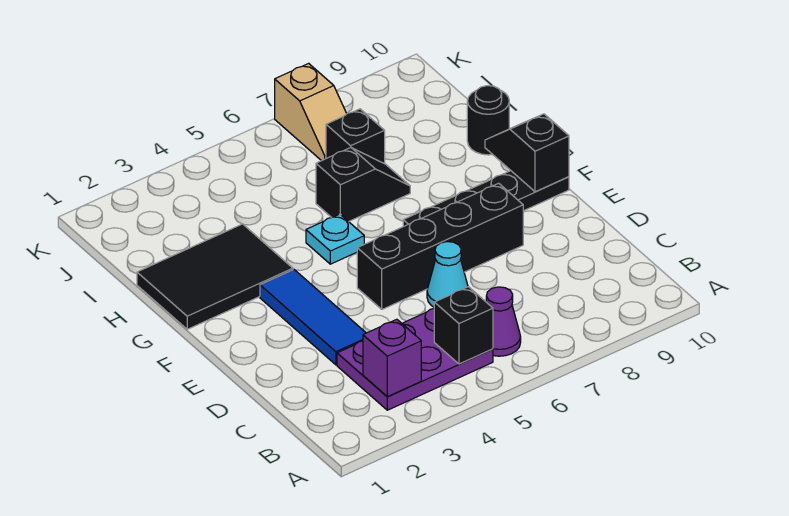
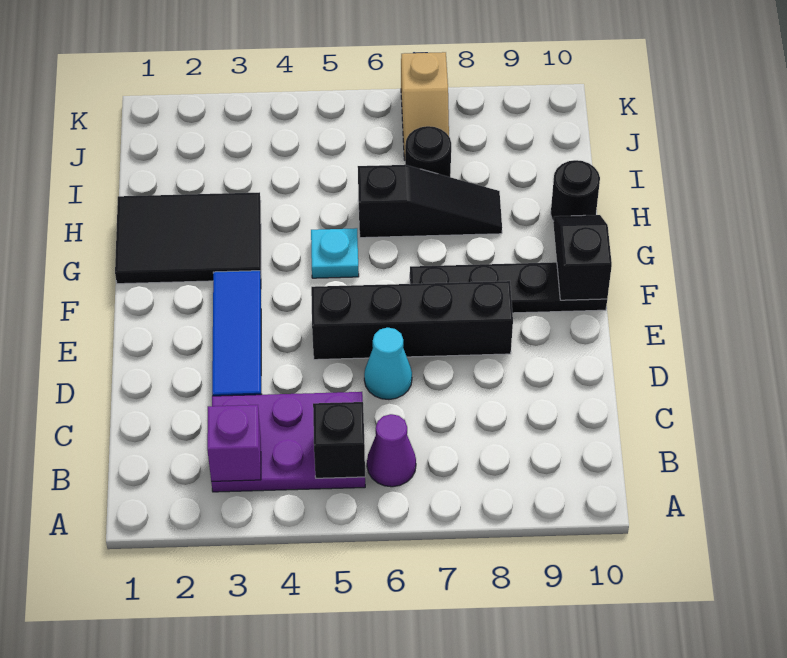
black slope H6:H7 level 1 top 6 -> black slope H6:H8 level 1 top 6
black brick I7 level 1 -> black round brick I7 level 1

